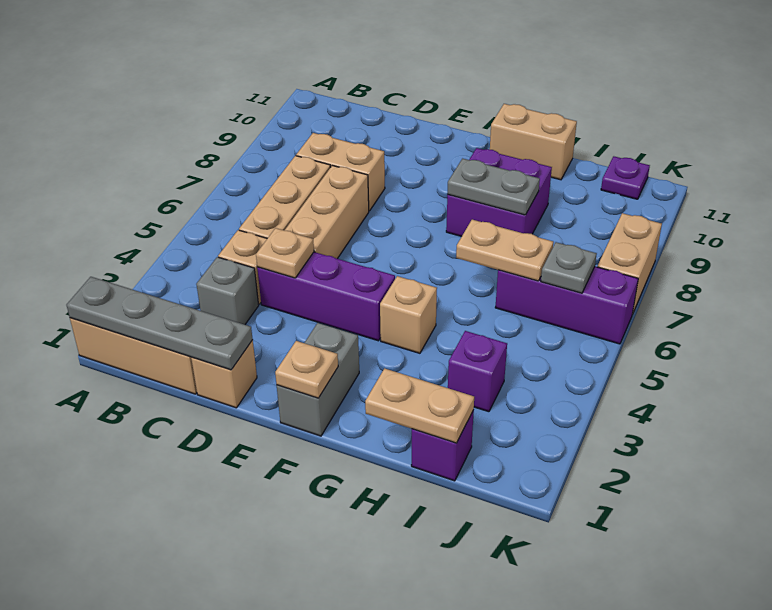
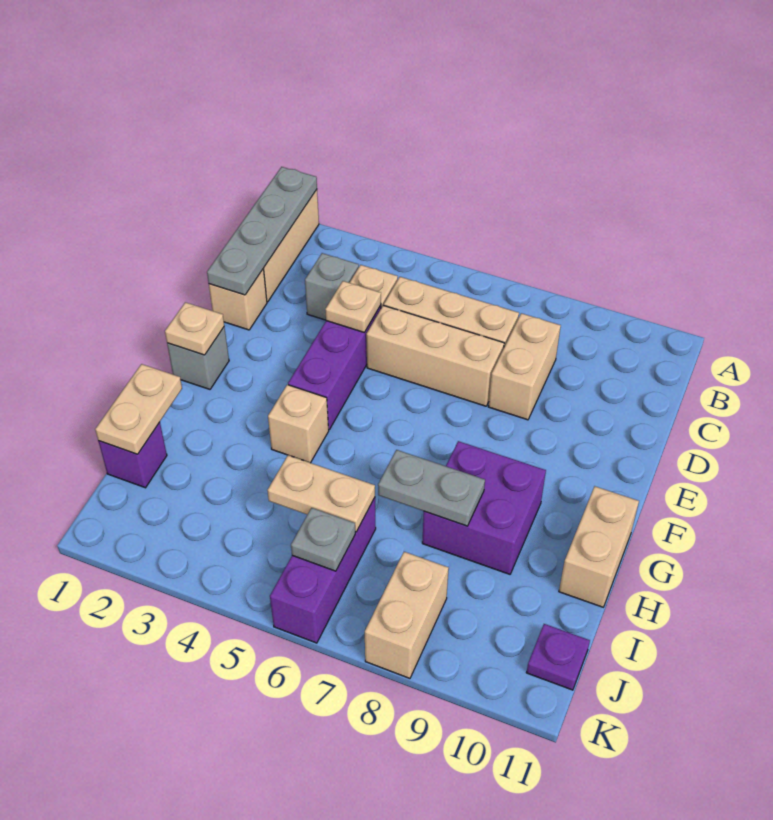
grey brick F1:F2 level 1 -> grey brick F1 level 1
grey plate G8:H8 level 2 -> grey plate H7:H8 level 2
tan plate H6:I6 level 2 -> tan plate I5:I6 level 2
purple brick I3 level 1 -> none
tan brick K7:K8 level 1 -> tan brick J8:K8 level 1

